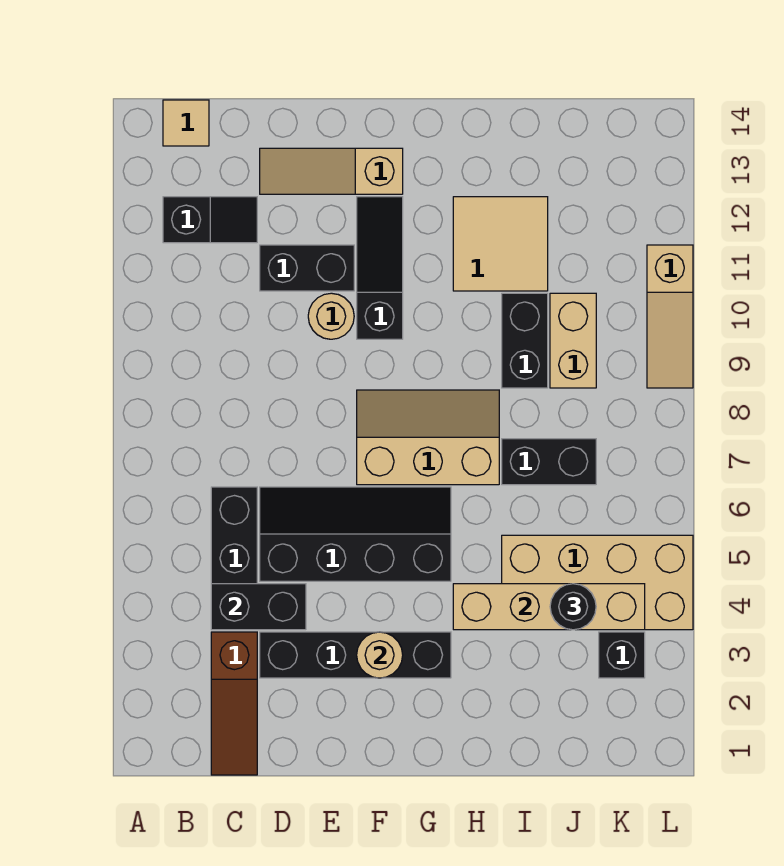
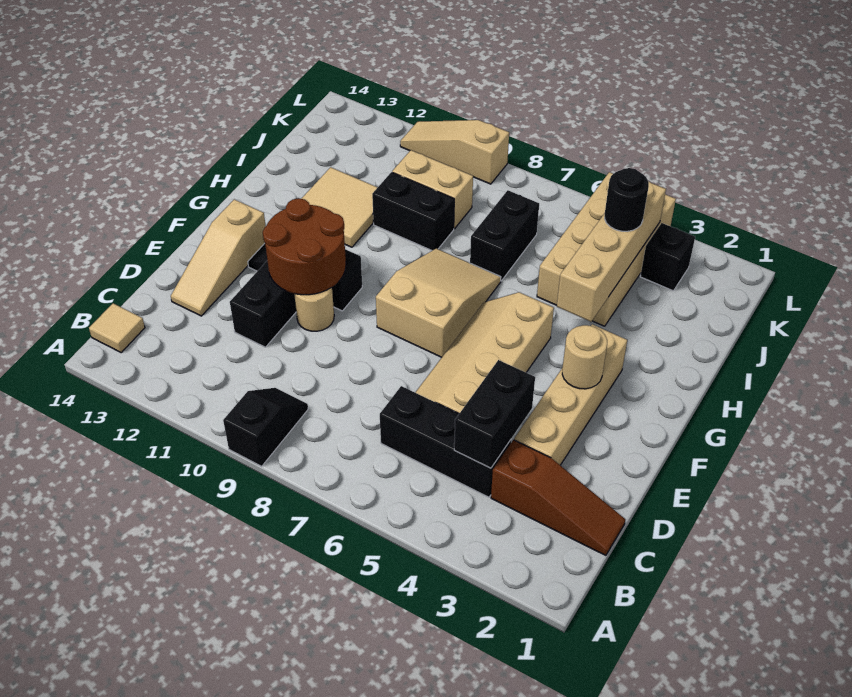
black slope B12:C12 level 1 top B -> black slope A9:B9 level 1 top A
black brick D3:G3 level 1 -> tan brick D3:G3 level 1
black slope D5:G6 level 1 top 5 -> tan slope D5:G6 level 1 top 5
none -> brown round brick E10:F11 level 2
tan slope F7:H8 level 1 top 7 -> tan slope F7:H8 level 1 top F
tan slope L9:L11 level 1 top 11 -> tan slope L9:L11 level 1 top 9

